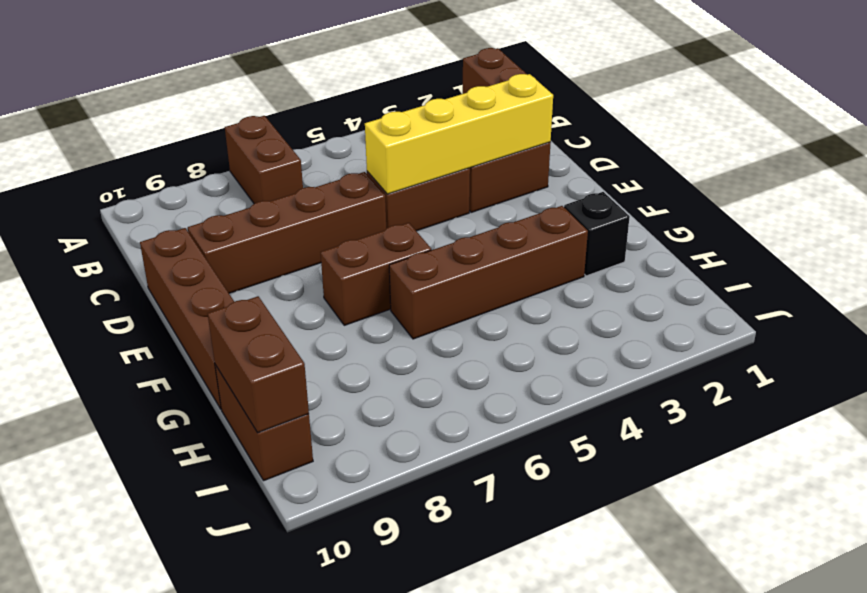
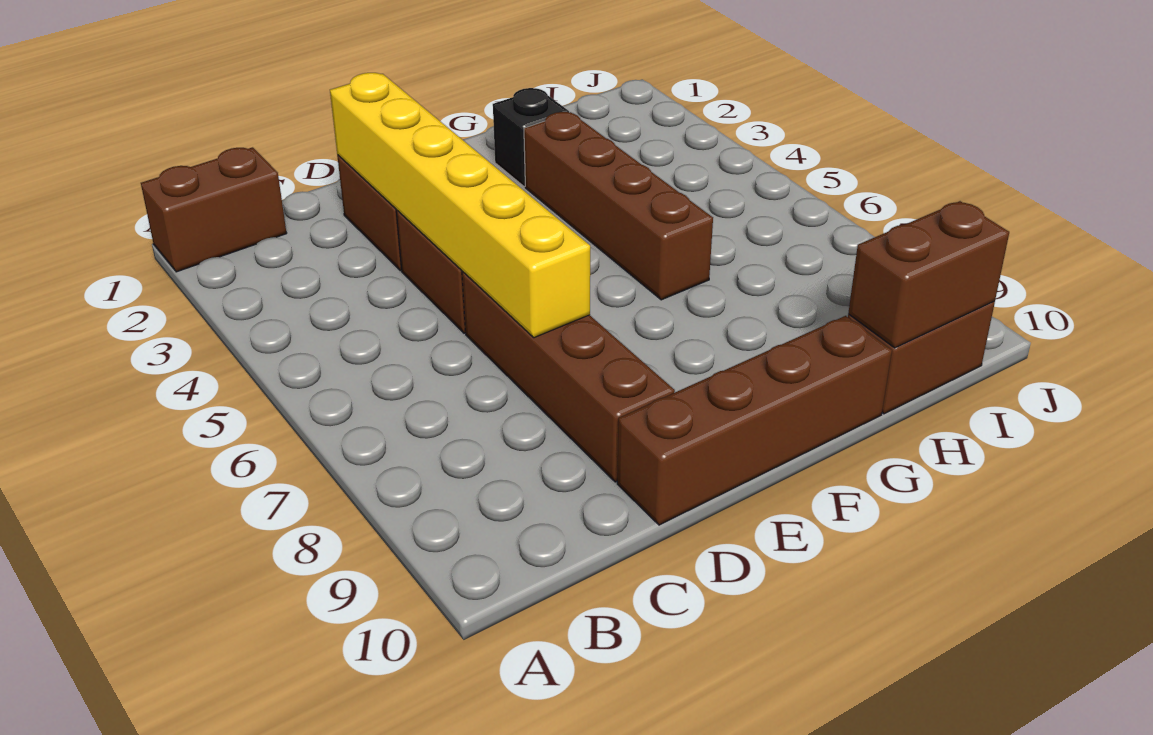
brown brick A7:B7 level 1 -> none
yellow brick D2:D5 level 2 -> yellow brick D2:D7 level 2
brown brick F6:F7 level 1 -> none

